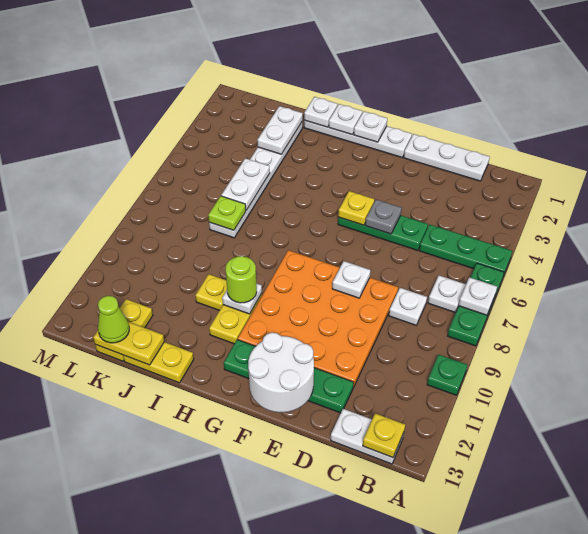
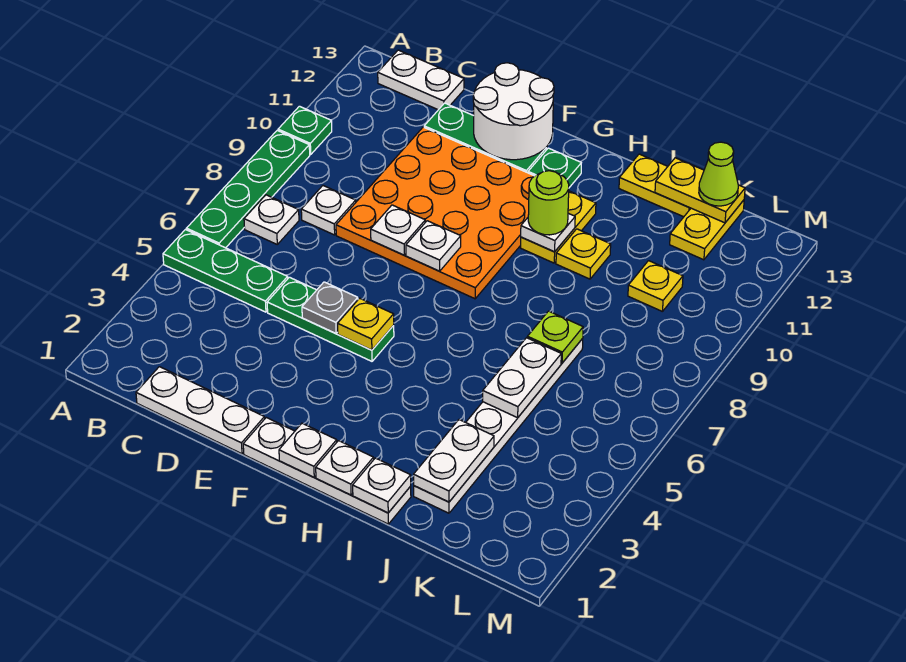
green plate A6:A8 level 1 -> green plate A6:A9 level 1
white plate A7 level 2 -> white plate F8 level 2
yellow plate B13 level 2 -> yellow plate K10 level 1

